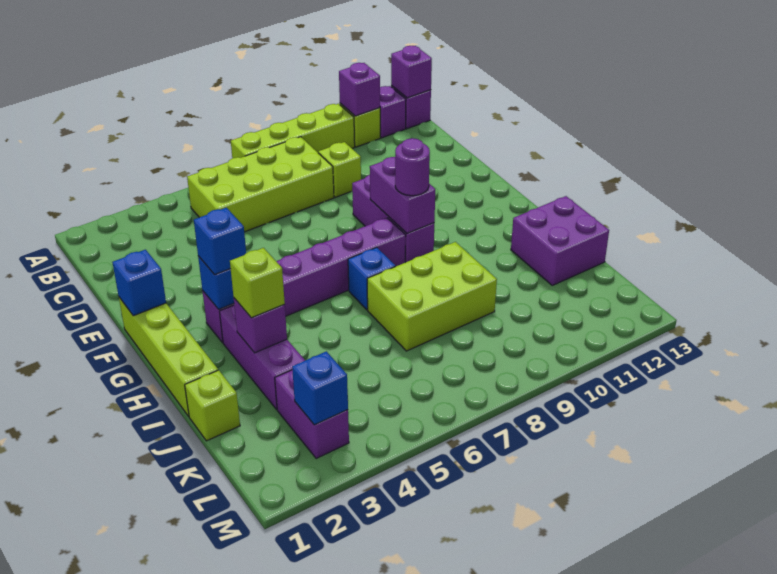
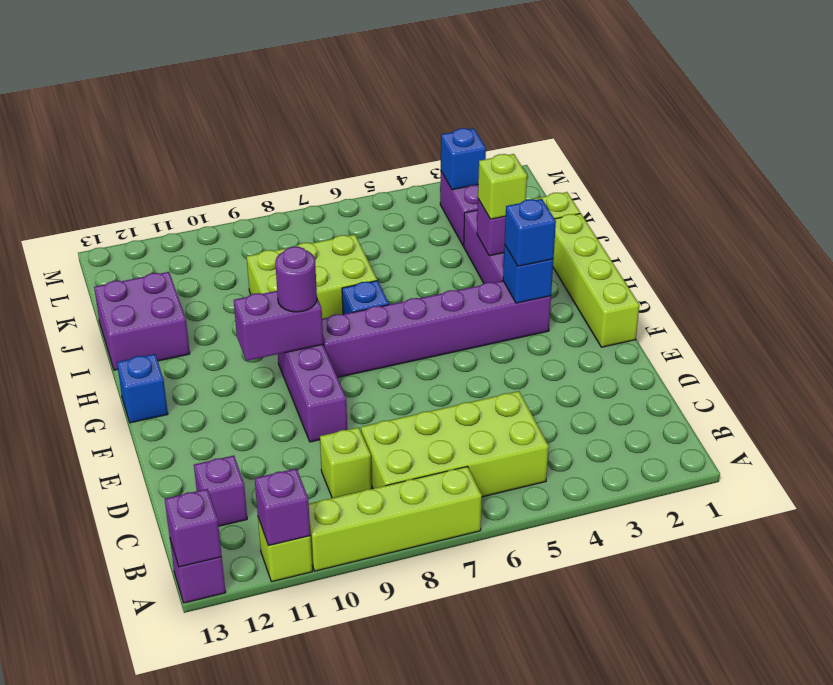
purple brick A12 level 1 -> purple brick C12 level 1
blue brick F1 level 2 -> blue brick G13 level 1
purple brick F9:G9 level 2 -> purple brick G9:G10 level 2

